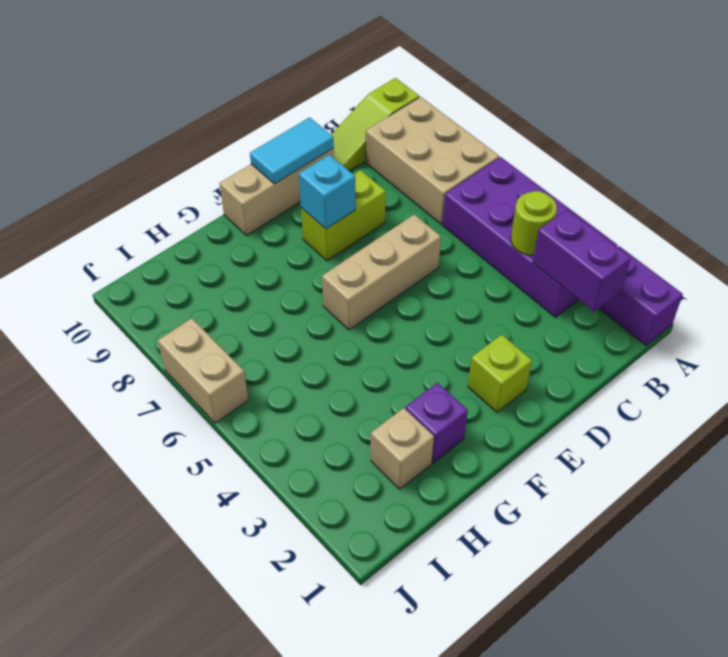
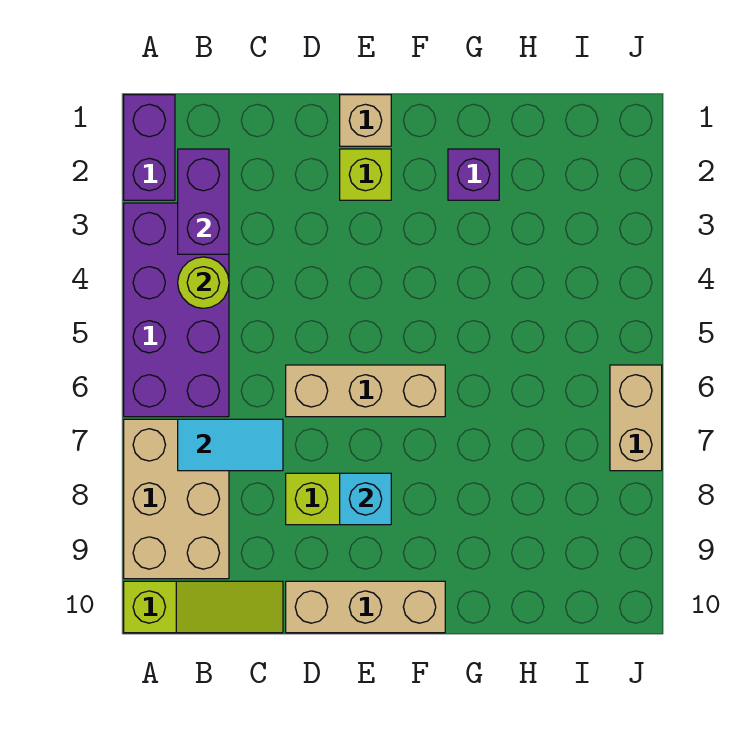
cyan tile D10:E10 level 2 -> cyan tile B7:C7 level 2
tan brick H2 level 1 -> tan brick E1 level 1

